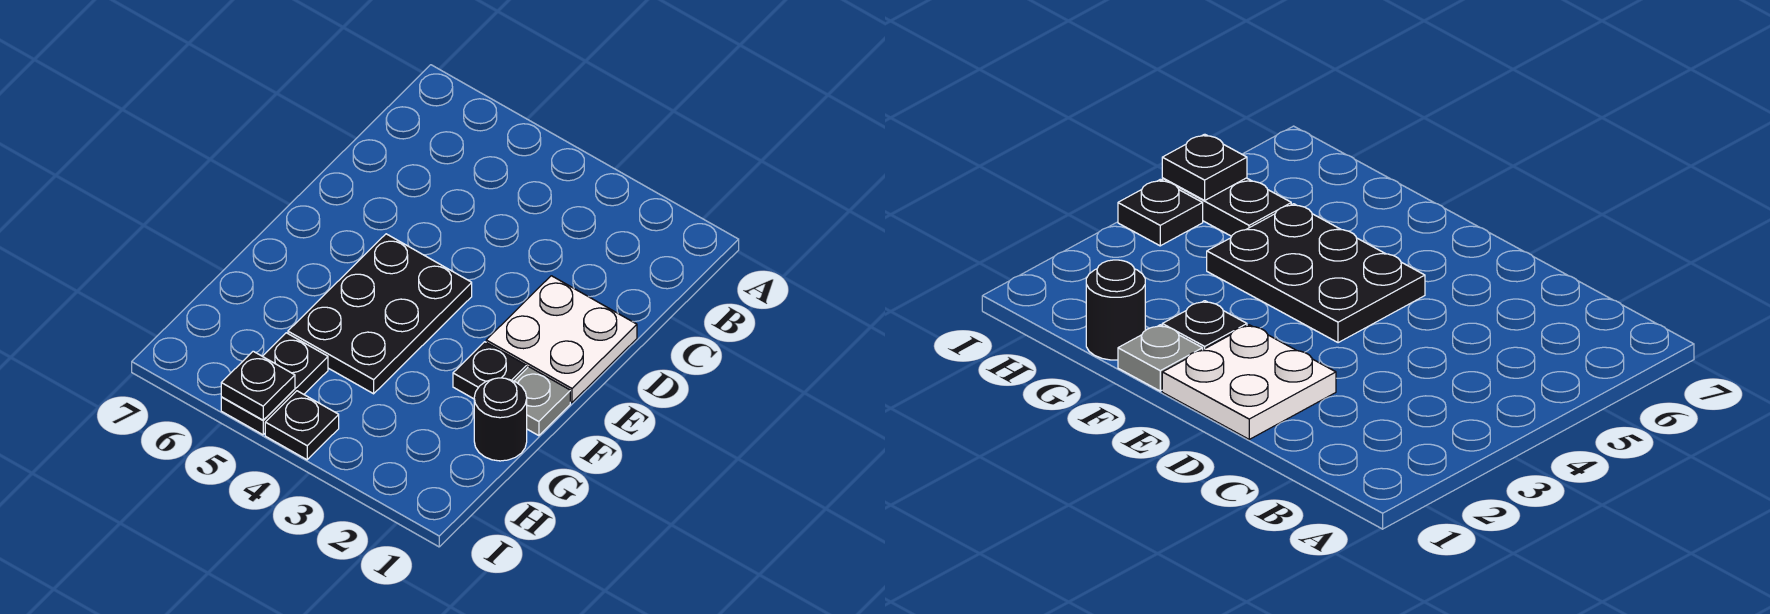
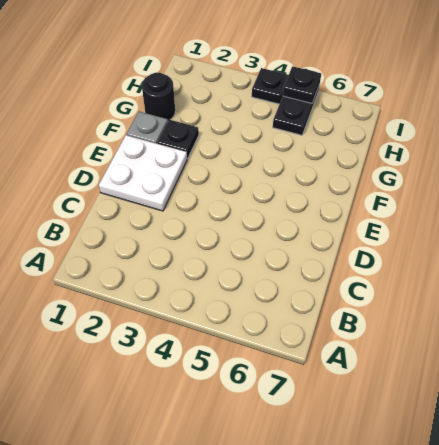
black plate E4:G5 level 1 -> none

